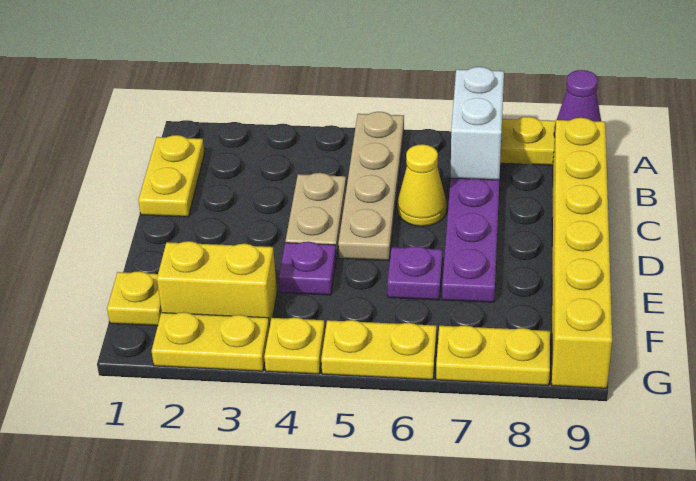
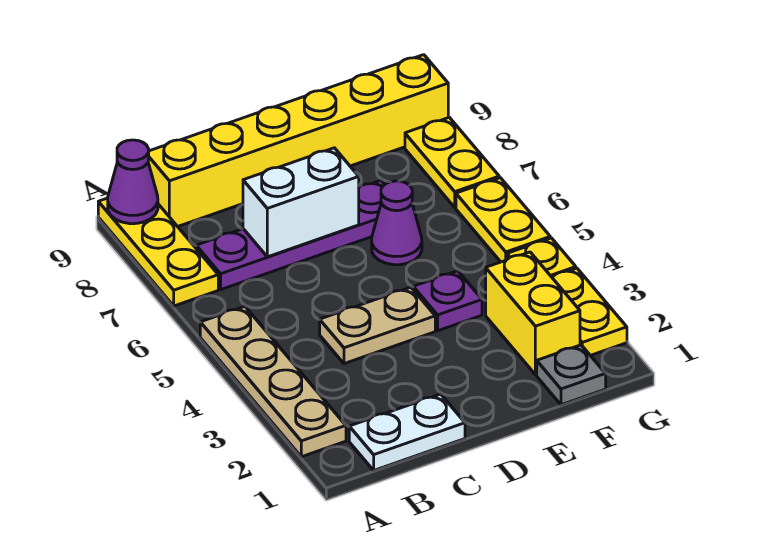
tan plate A5:D5 level 1 -> tan plate A2:A5 level 1
white brick A7:B7 level 2 -> white brick C7:D7 level 2
yellow plate B1:C1 level 1 -> white plate B1:C1 level 1
yellow cone C6 level 1 -> none
purple plate E6 level 1 -> purple cone E6 level 1
yellow plate F1 level 1 -> grey plate F1 level 1

